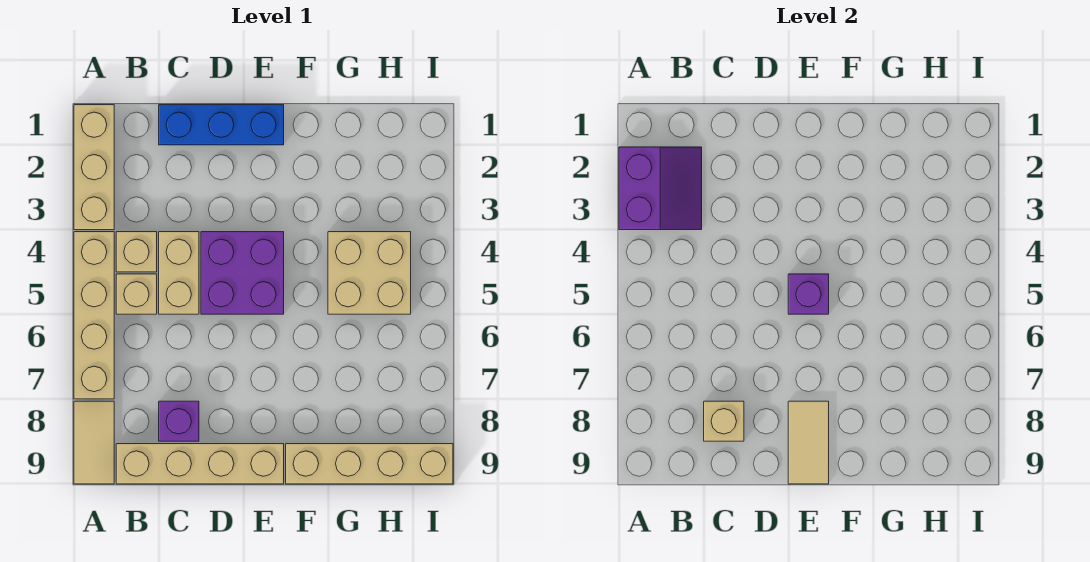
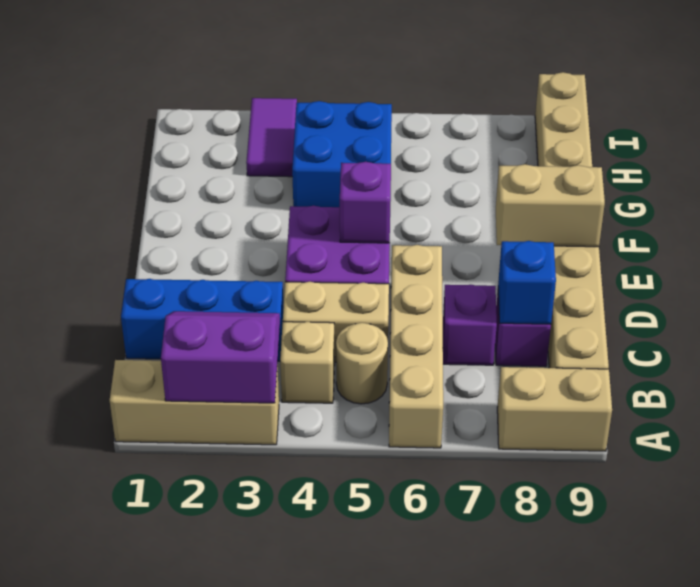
tan brick A4:A7 level 1 -> tan brick A6:D6 level 1
tan tile A8:A9 level 1 -> tan brick A8:A9 level 1
tan brick B5 level 1 -> tan round brick B5 level 1
blue brick C1:E1 level 1 -> blue brick C1:C3 level 1
none -> purple brick C7 level 1
tan brick C8 level 2 -> blue brick C8 level 2
tan tile E8:E9 level 2 -> tan brick E8:E9 level 2
tan brick G4:H5 level 1 -> blue brick G4:H5 level 1
none -> purple tile H3:I3 level 1

